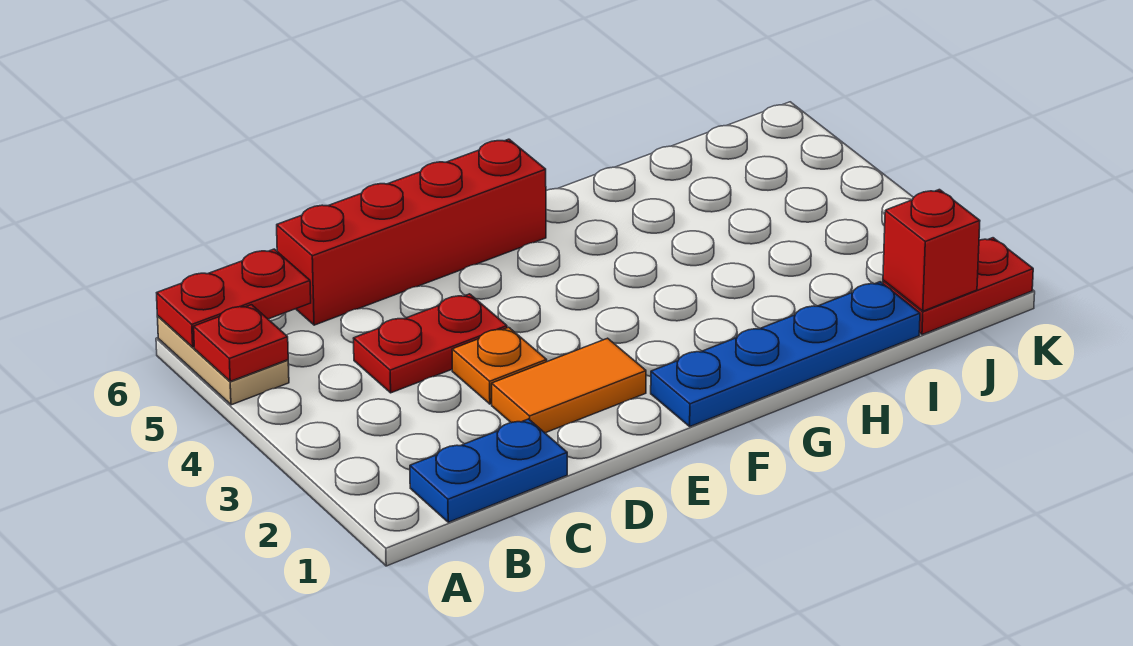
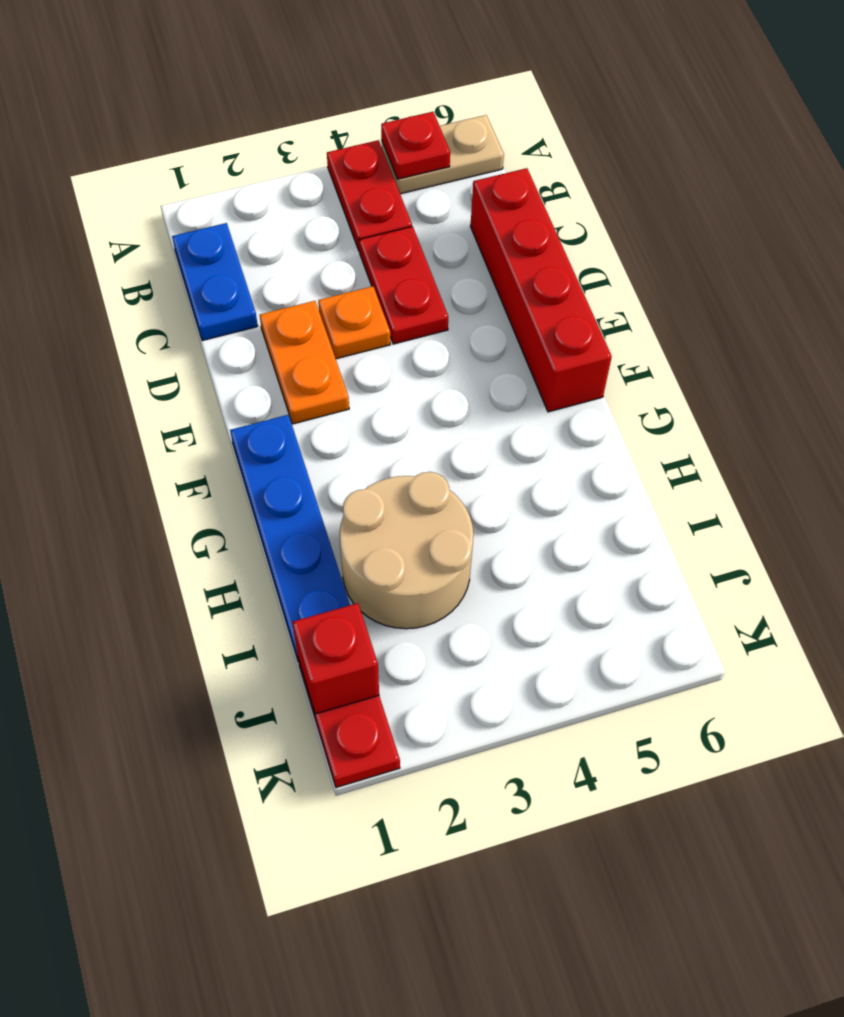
red plate A6:B6 level 2 -> red plate A4:B4 level 1
orange tile D2:E2 level 1 -> orange plate D2:E2 level 1
none -> tan round brick H2:I3 level 1

